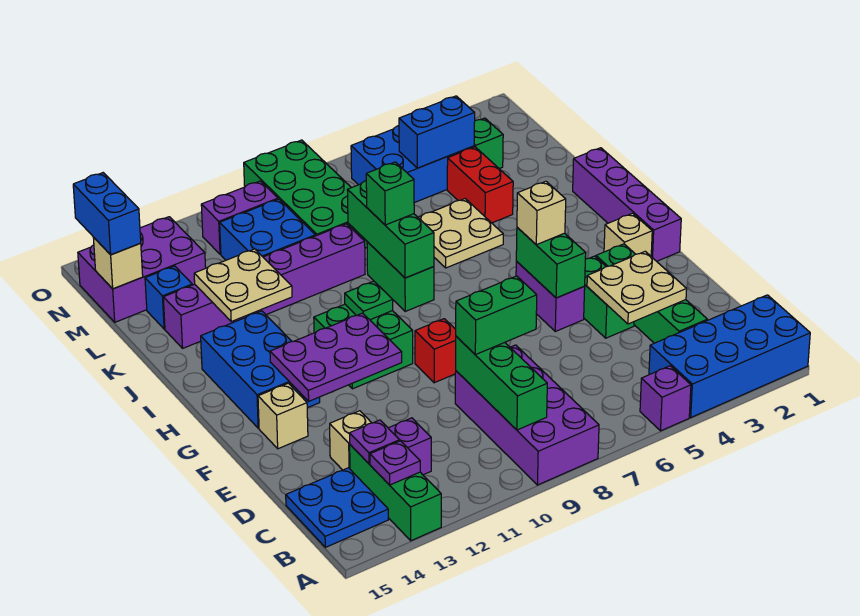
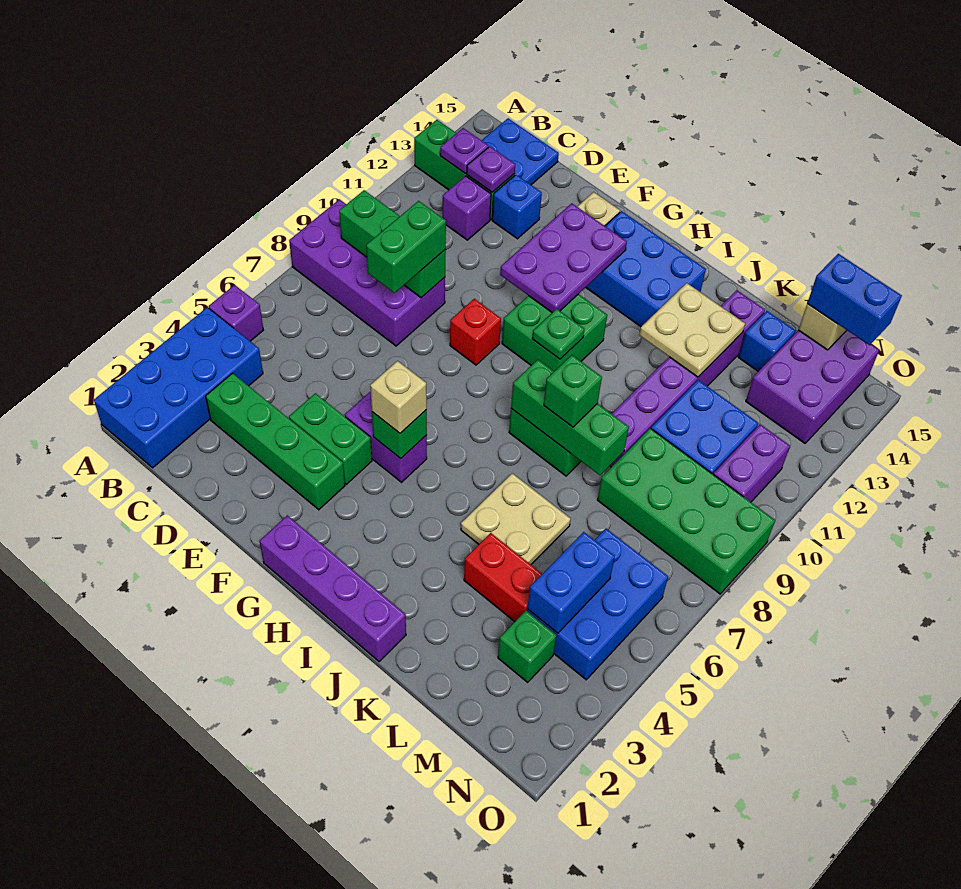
tan plate D3:E4 level 2 -> none
tan brick D13 level 1 -> blue brick D13 level 1
green brick F5:G5 level 2 -> green brick G5 level 2
tan brick G2 level 1 -> none

